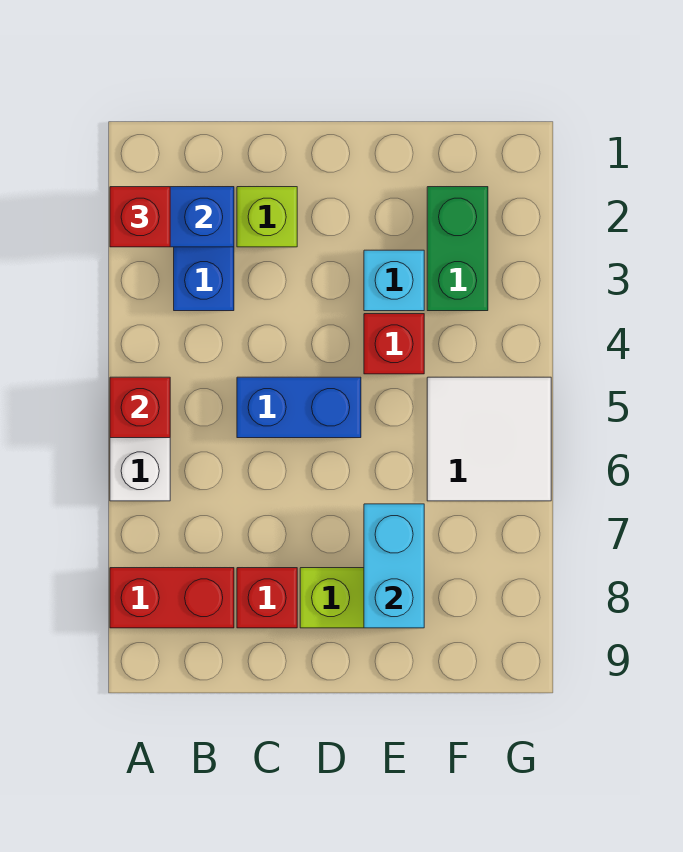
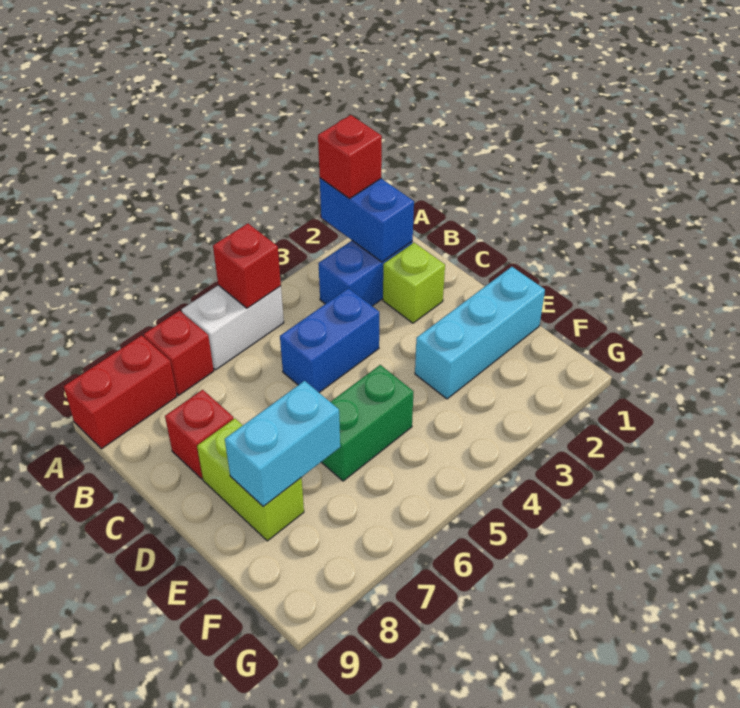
red brick A8:B8 level 1 -> red brick A8:A9 level 1
blue brick C5:D5 level 1 -> blue brick C4:C5 level 1
cyan brick E3 level 1 -> cyan brick E1:E3 level 1
red brick E4 level 1 -> red brick A7 level 1
green brick F2:F3 level 1 -> green brick E5:E6 level 1
white tile F5:G6 level 1 -> none

